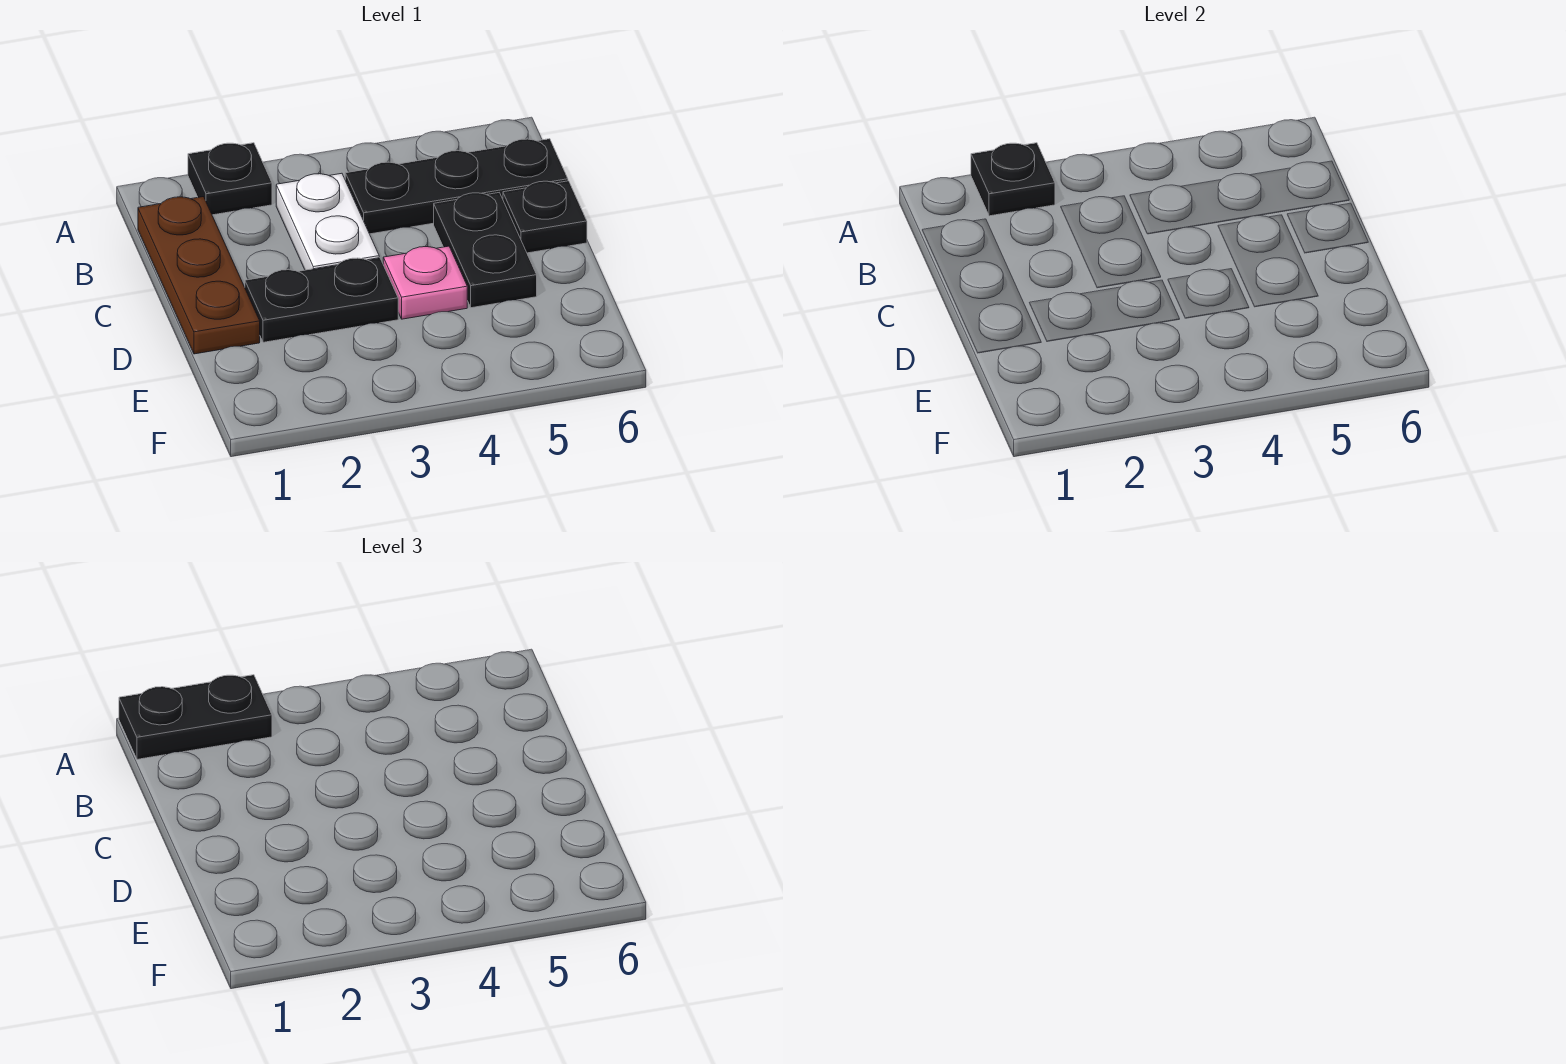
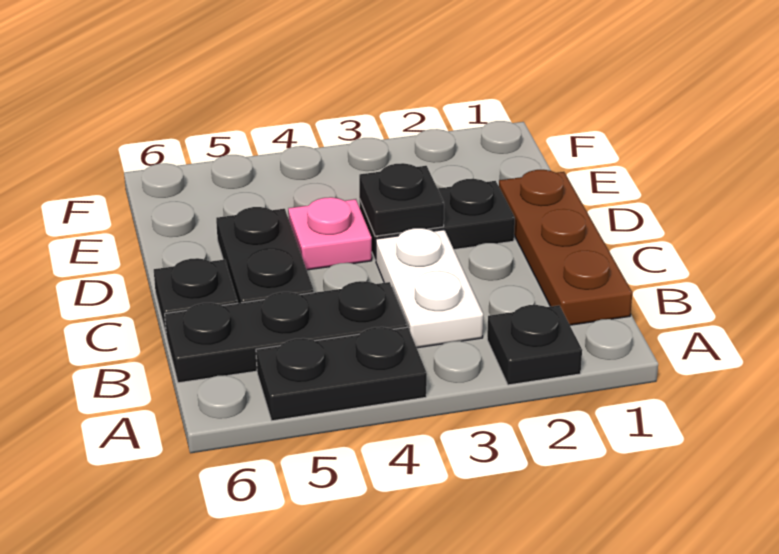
black plate A1:A2 level 3 -> black plate A4:A5 level 1
black plate A2 level 2 -> black plate D3 level 2

